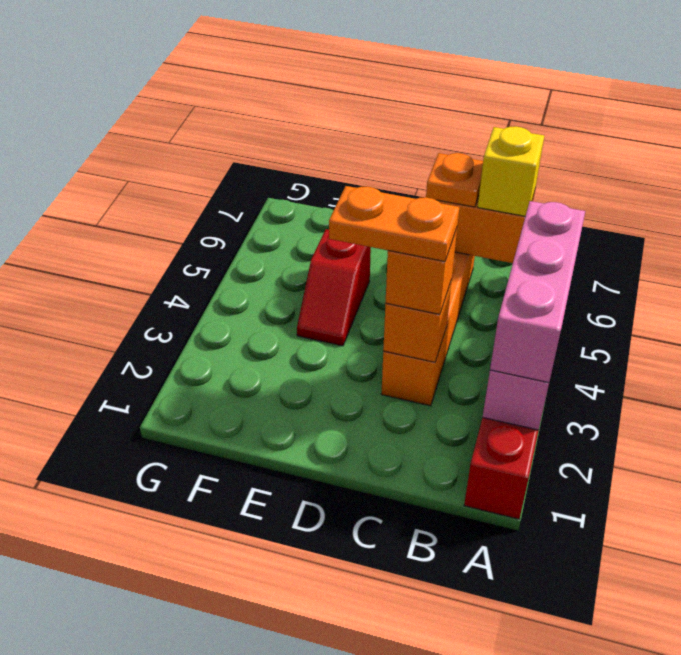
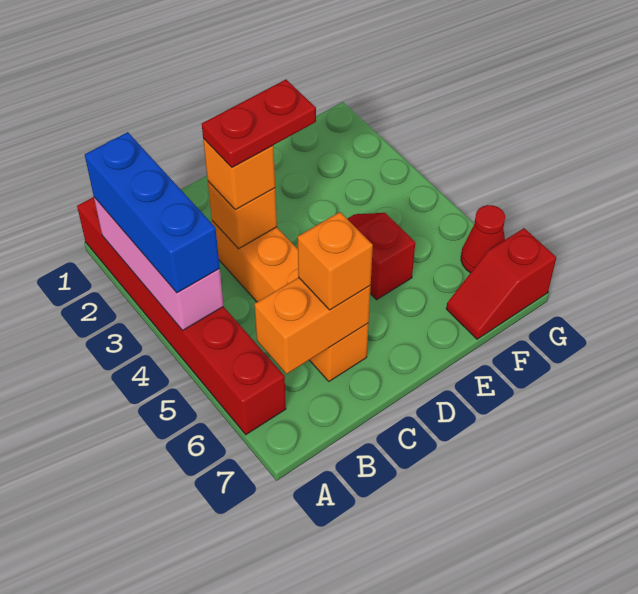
pink brick A2:A4 level 3 -> blue brick A2:A4 level 3
yellow brick B6 level 3 -> none
orange plate C3:D3 level 4 -> red plate C3:D3 level 4
orange plate C6 level 3 -> orange brick C6 level 3
none -> red slope F7:G7 level 1 top G
none -> red cone G6 level 1

